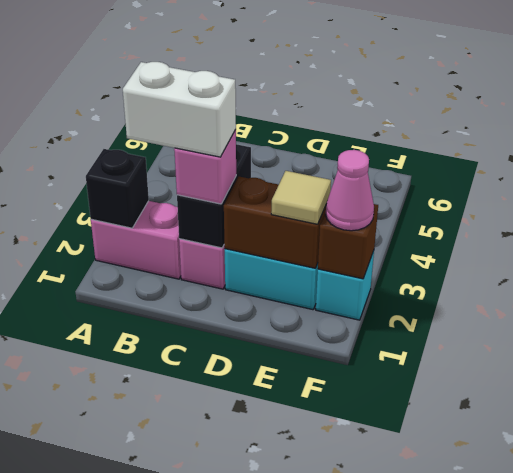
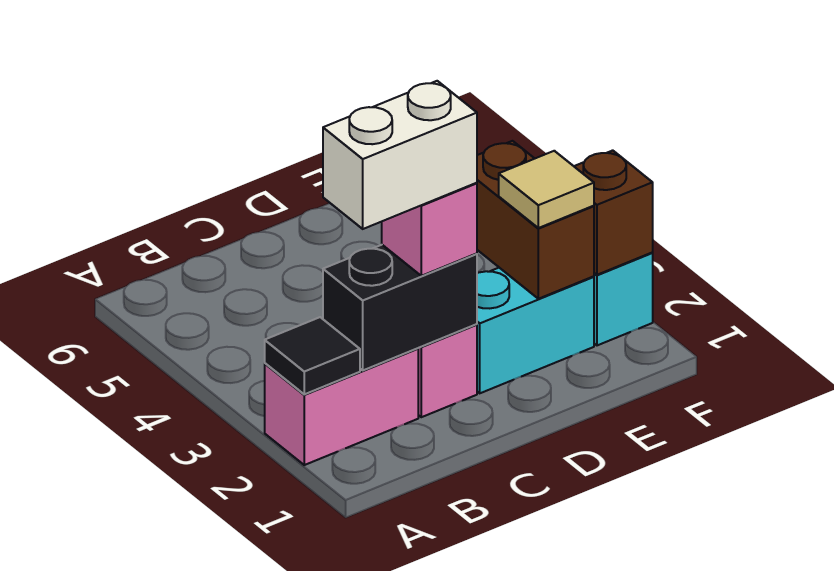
black brick A2 level 2 -> black tile A2 level 2
black brick C2:C3 level 2 -> black brick B2:C2 level 2
brown brick D2:E2 level 2 -> brown brick E2:E3 level 2
pink cone F2 level 3 -> none

